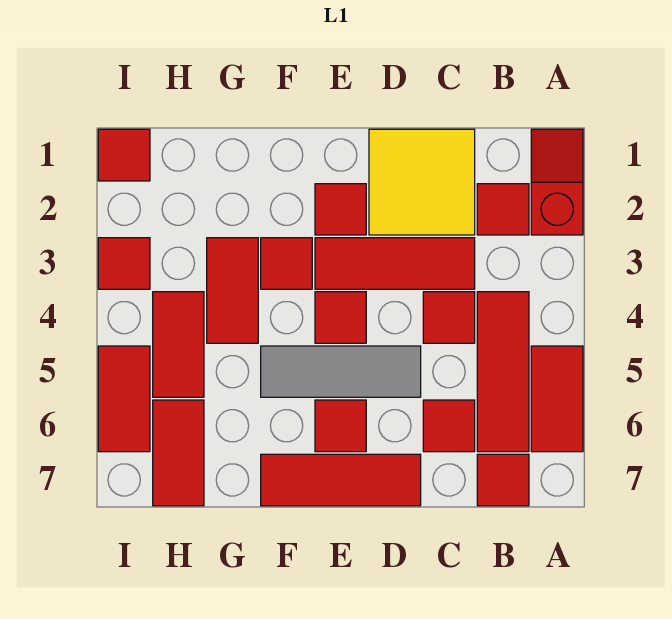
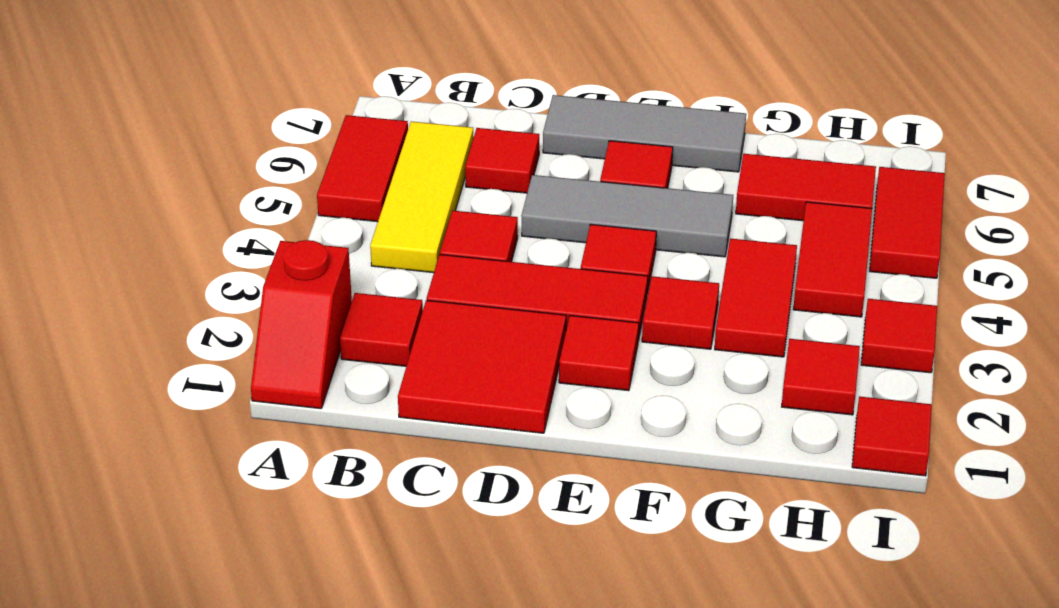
red tile B4:B6 level 1 -> yellow tile B4:B6 level 1
red tile B7 level 1 -> red tile H2 level 1
yellow tile C1:D2 level 1 -> red tile C1:D2 level 1
red tile D7:F7 level 1 -> grey tile D7:F7 level 1
red tile H6:H7 level 1 -> red tile G6:H6 level 1

